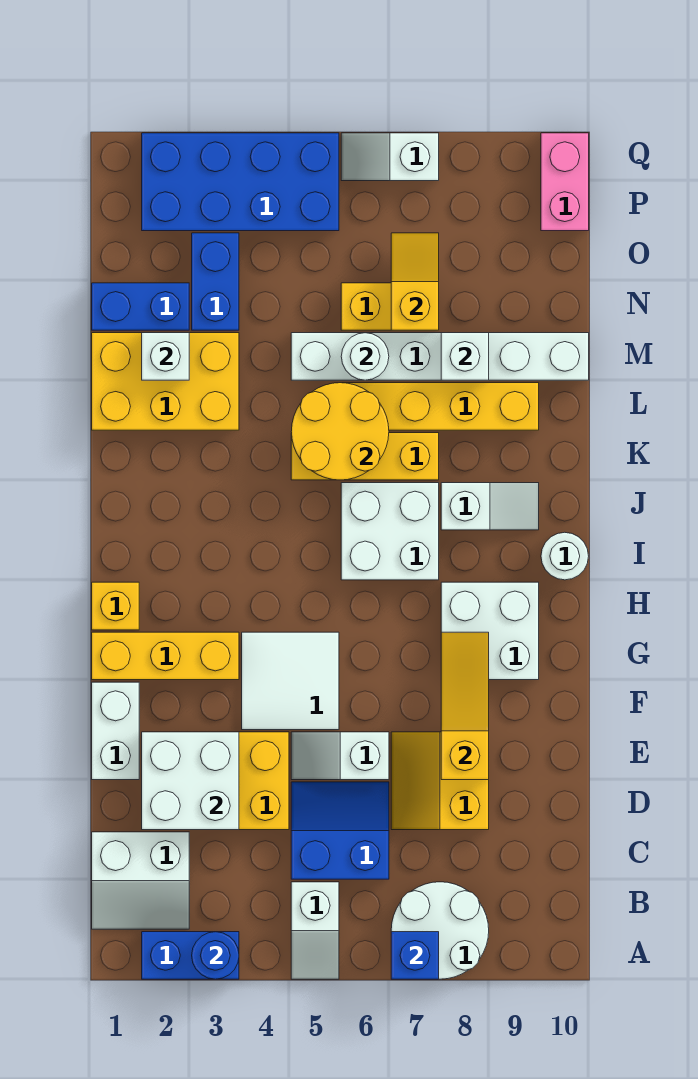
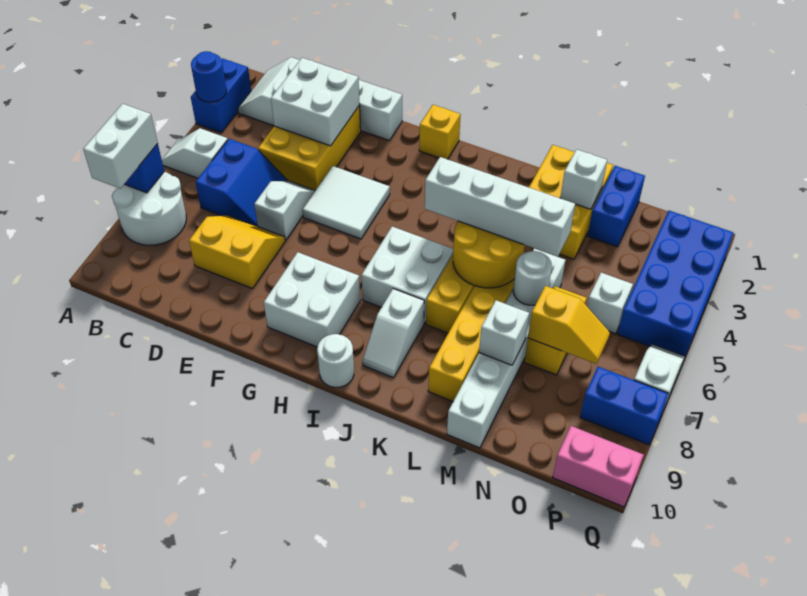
none -> white brick A7:A8 level 3
yellow slope E8:G8 level 2 top E -> none
yellow brick G1:G3 level 1 -> none
none -> white brick J5:M5 level 3
blue brick N3:O3 level 1 -> blue brick P8:Q8 level 1
none -> white brick O5 level 1

